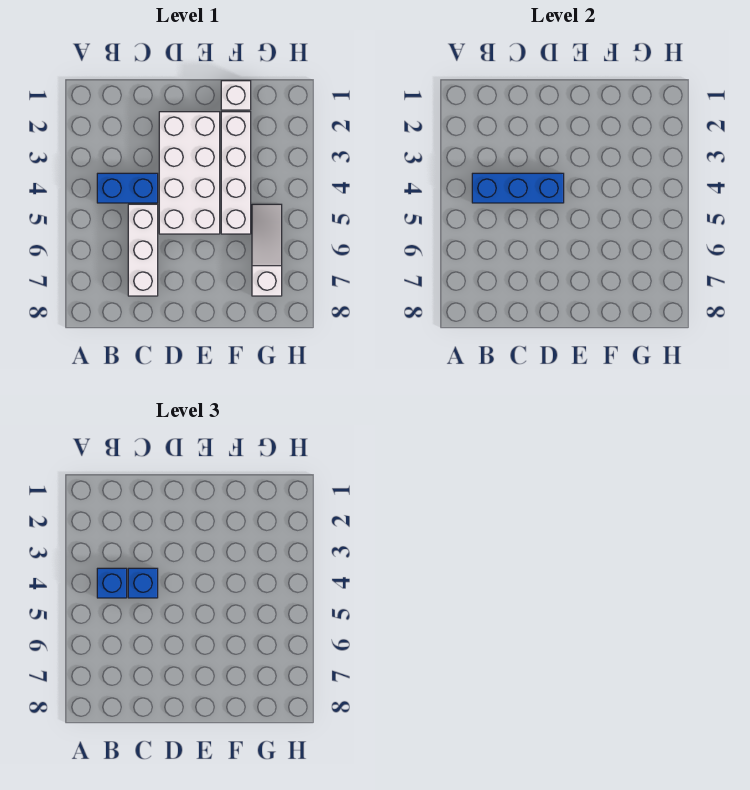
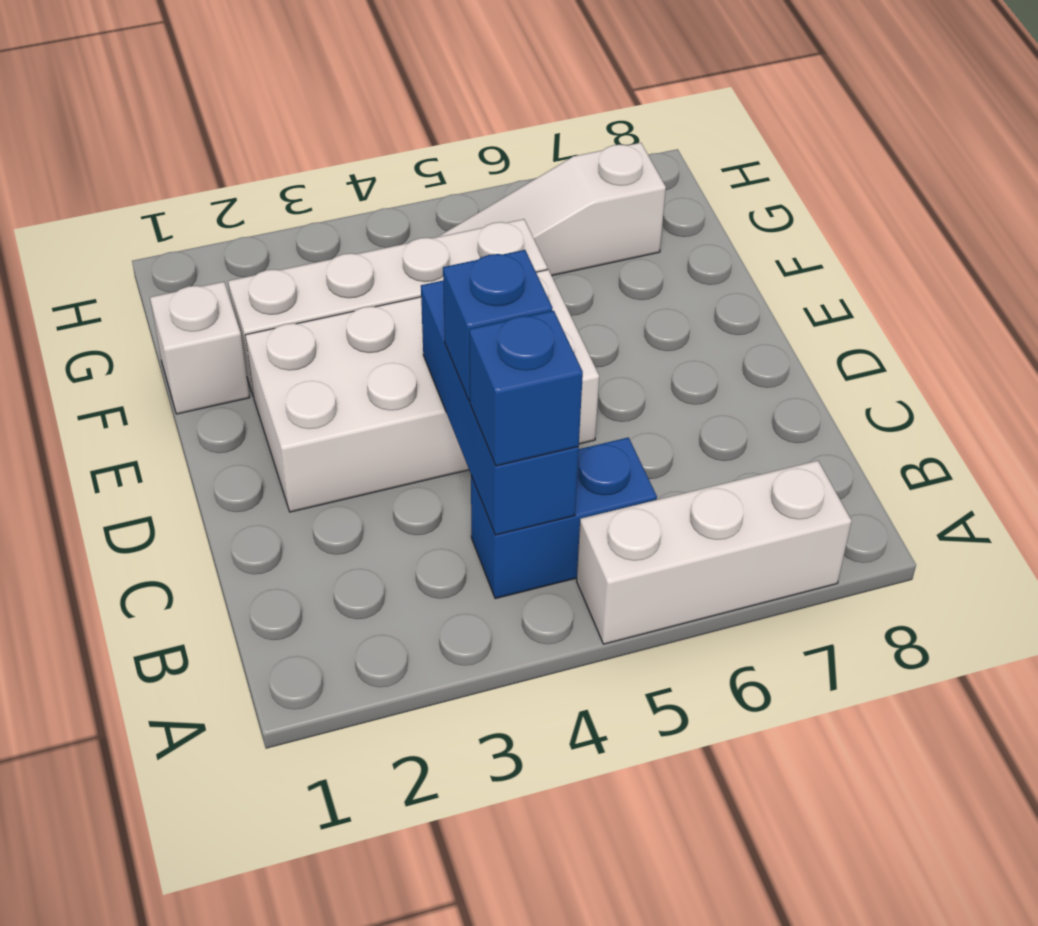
blue brick B4:C4 level 1 -> blue brick B4:B5 level 1
white brick C5:C7 level 1 -> white brick A5:A7 level 1

